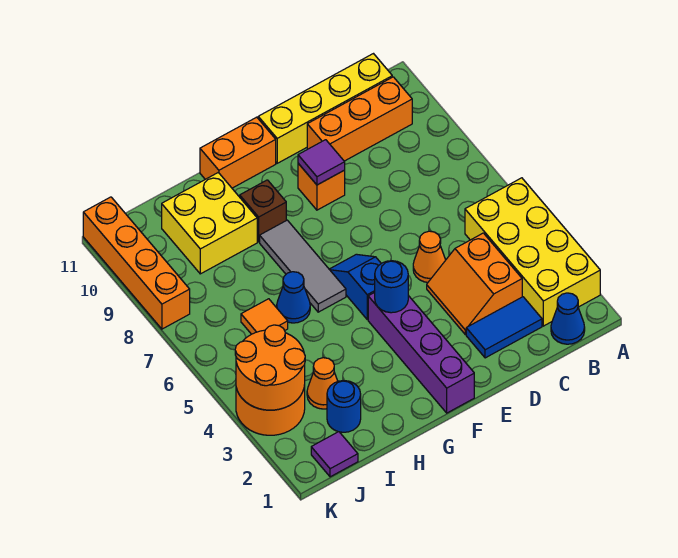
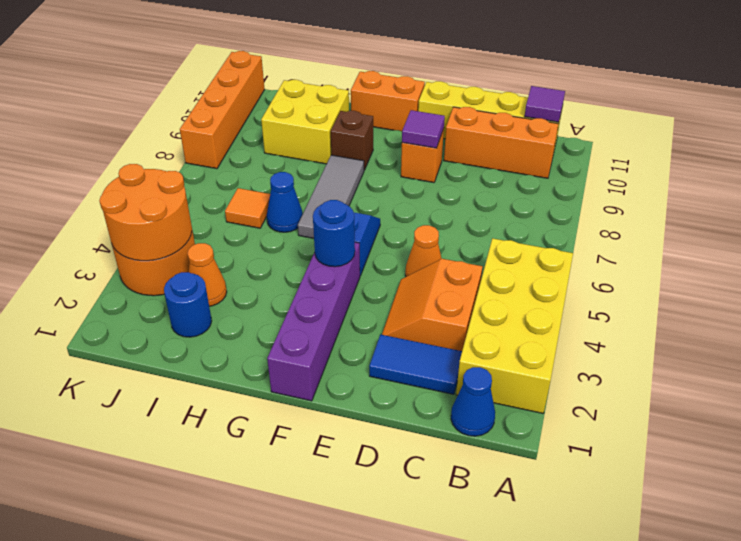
purple tile J1 level 1 -> purple tile B11 level 2

